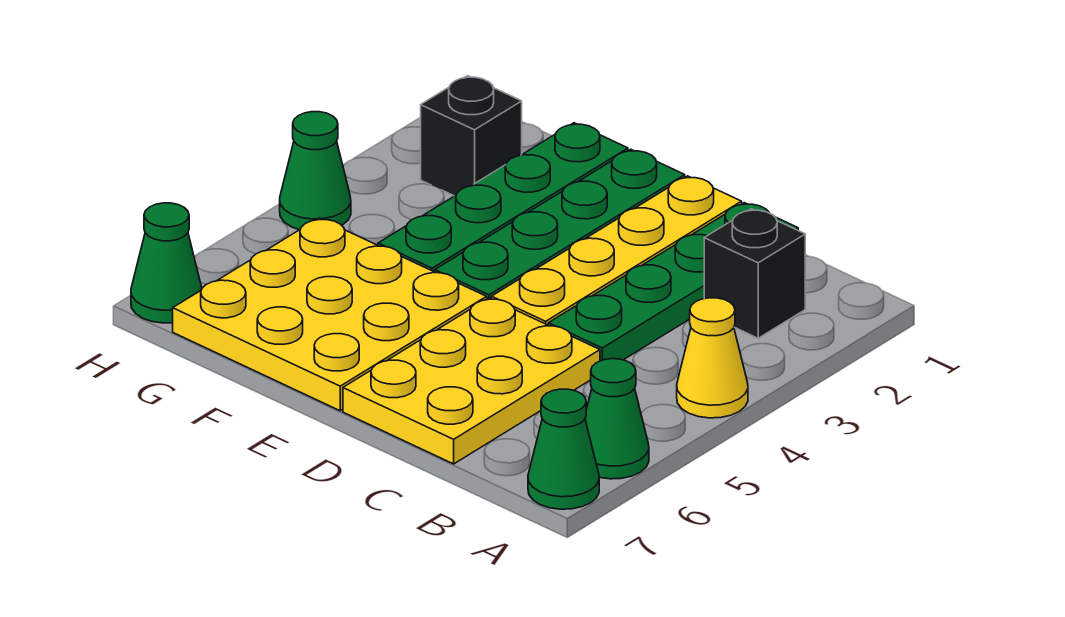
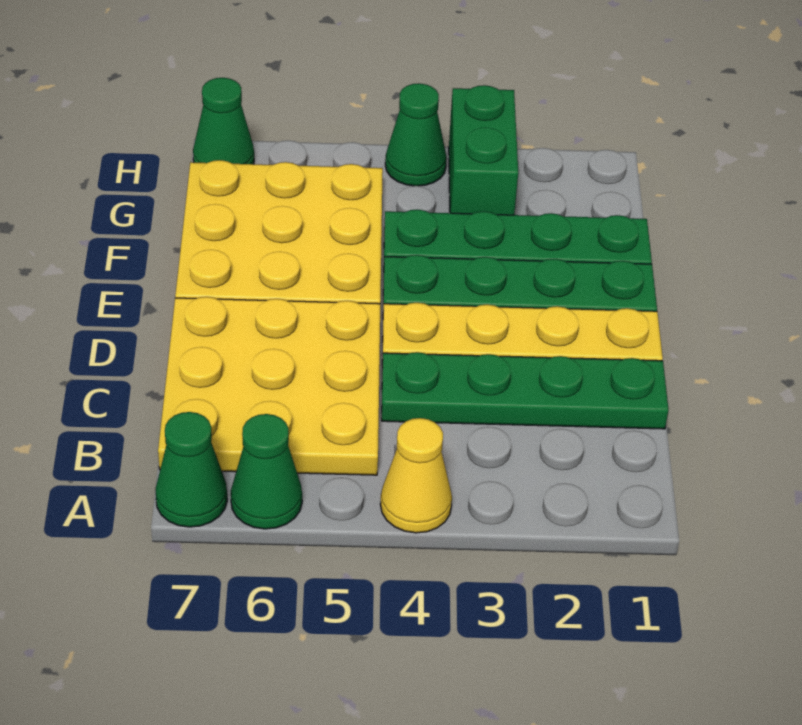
black brick B2 level 1 -> none
yellow plate C5:D7 level 1 -> yellow plate B5:D7 level 1
black brick G2 level 1 -> none
none -> green brick G3:H3 level 1

